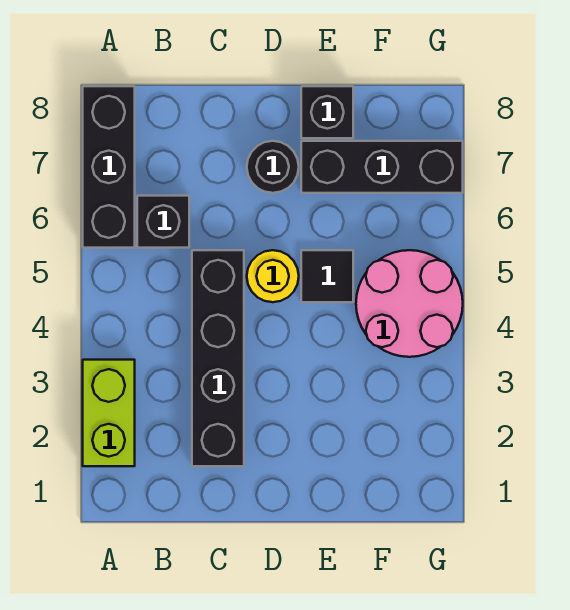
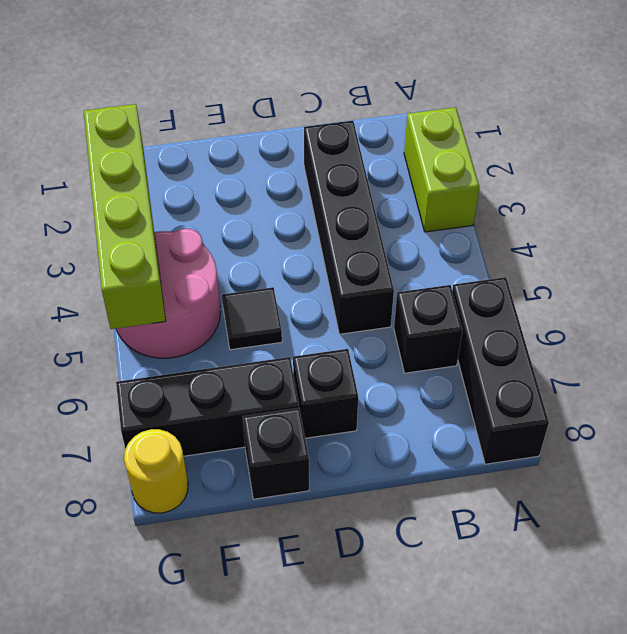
yellow round brick D5 level 1 -> yellow round brick G8 level 1
black round brick D7 level 1 -> black brick D7 level 1
none -> lime brick G2:G5 level 2

